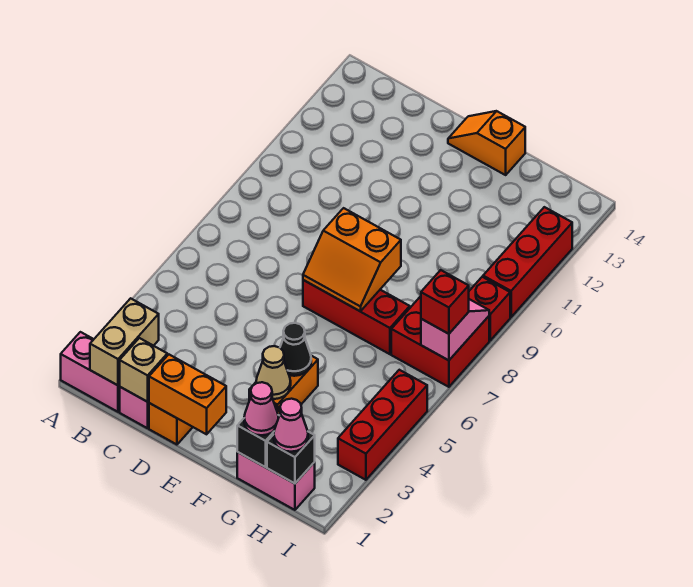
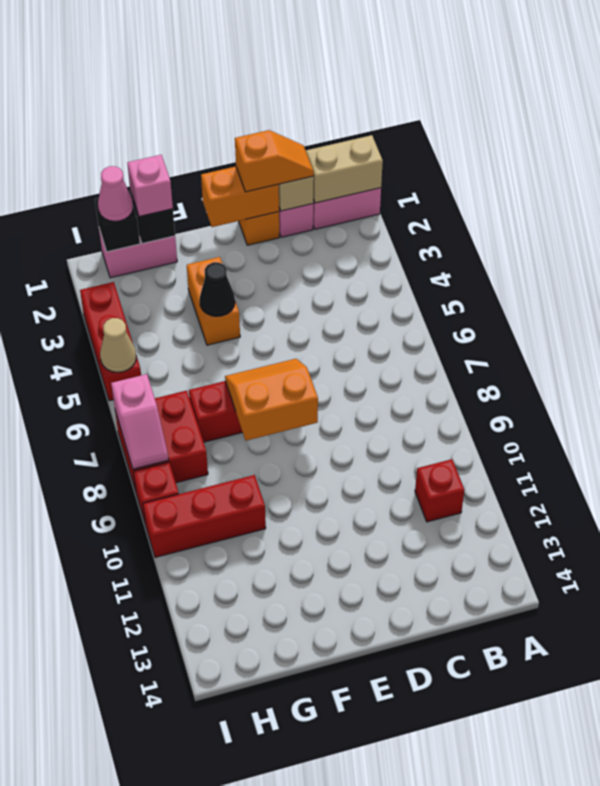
tan brick B1:B2 level 2 -> tan brick A1:B1 level 2
orange slope E14:F14 level 1 top F -> orange slope C1:D1 level 3 top D
tan cone F3 level 2 -> tan cone I5 level 2
pink cone G1 level 3 -> pink brick G1 level 3
red brick I7 level 3 -> red brick B11 level 1
red brick I10:I12 level 1 -> red brick G10:I10 level 1

